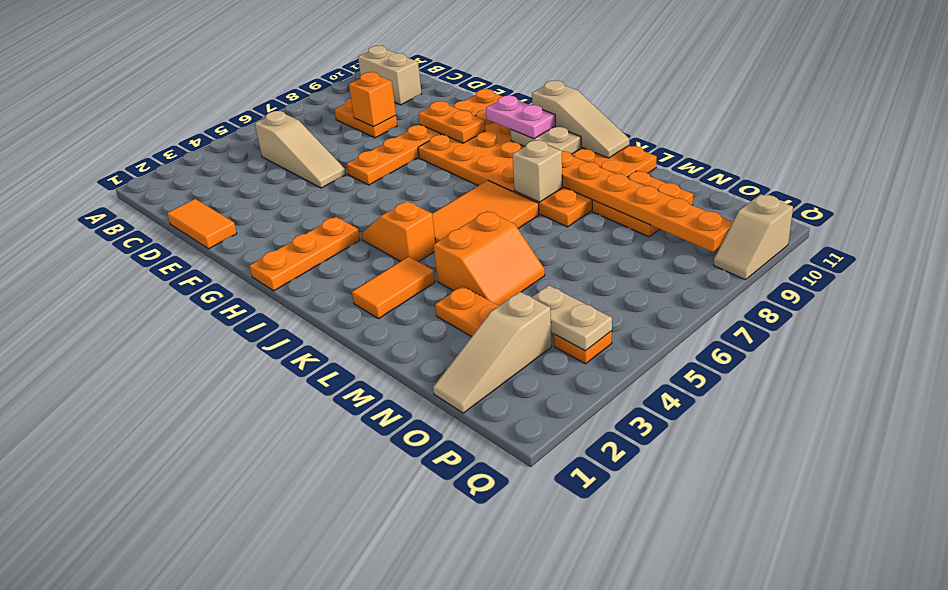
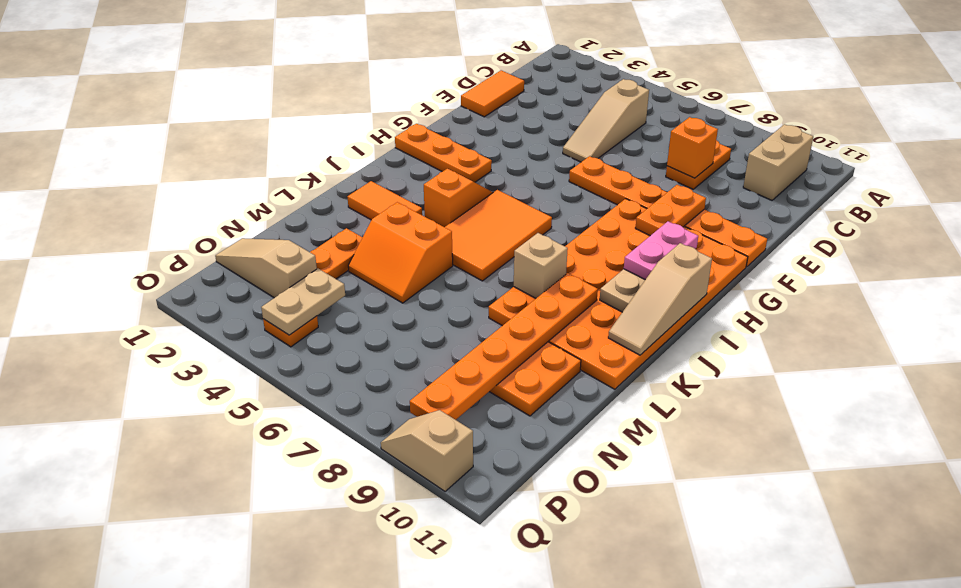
orange tile J5:K7 level 1 -> orange tile I5:K6 level 1

